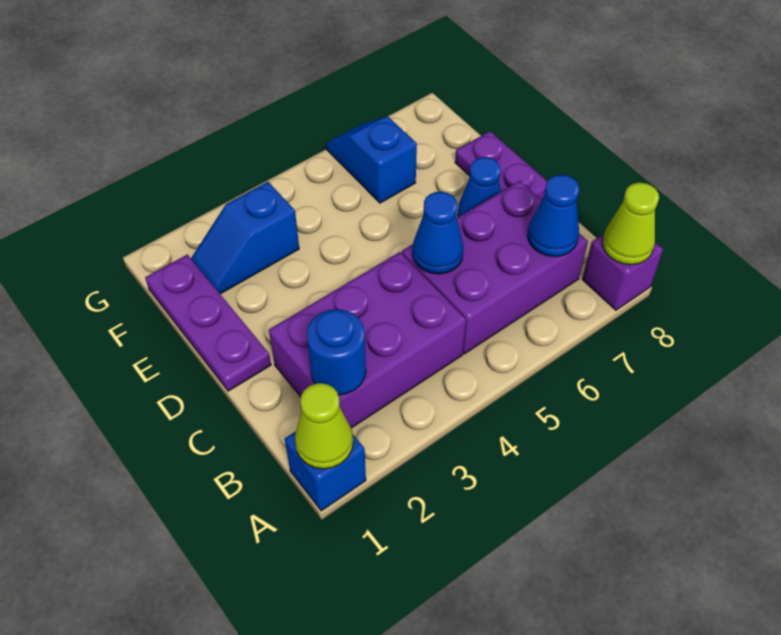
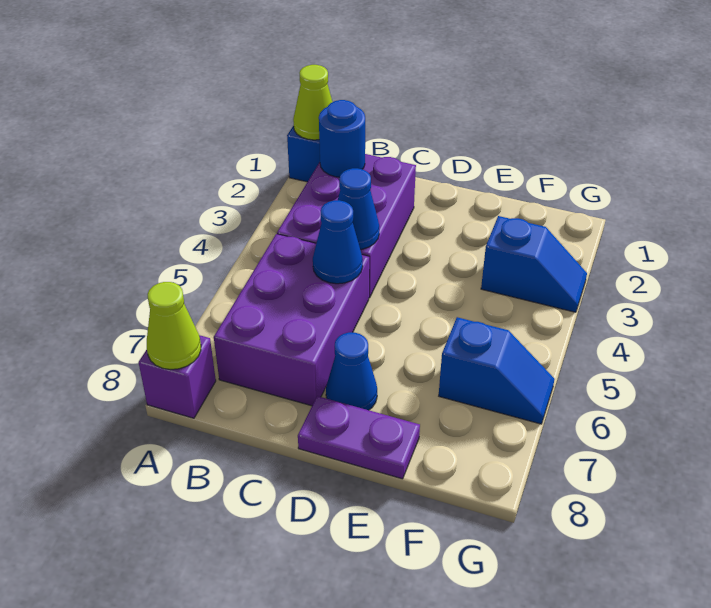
blue cone B7 level 2 -> blue cone C4 level 2
purple plate D1:F1 level 1 -> none
blue slope F2:F3 level 1 top 3 -> blue slope F3:G3 level 1 top F

